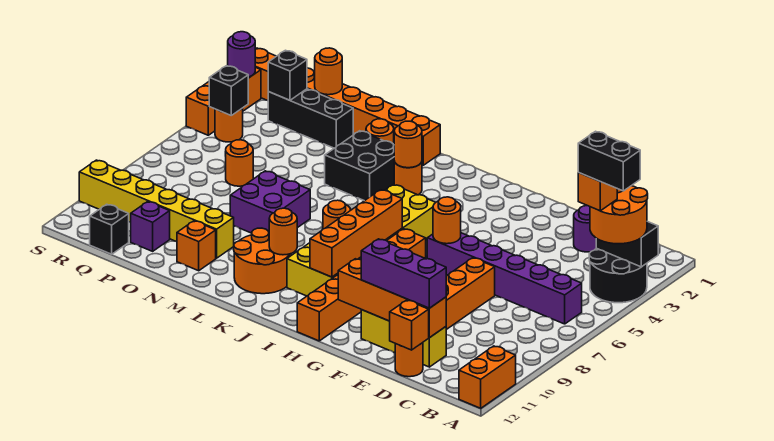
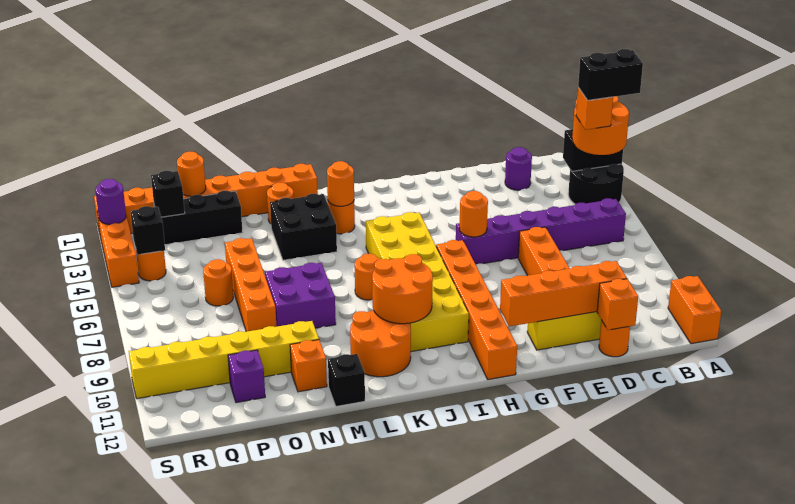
purple brick D11:F11 level 3 -> none
orange brick I7:I10 level 2 -> orange brick O5:O8 level 1
orange round brick K10 level 2 -> orange round brick J9:K10 level 2
black brick Q12 level 1 -> black brick M12 level 1

